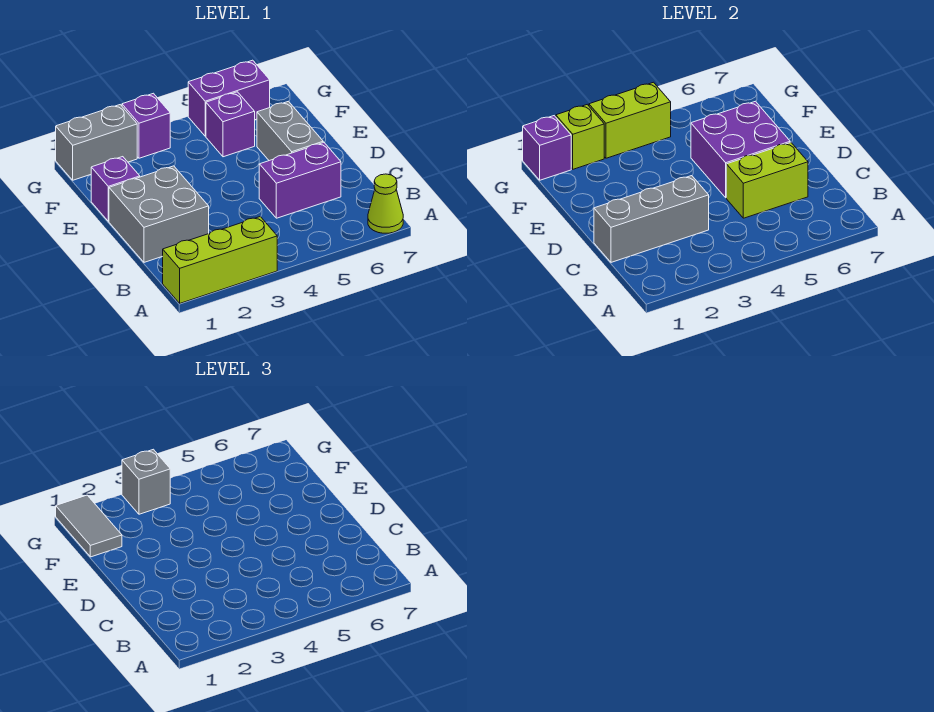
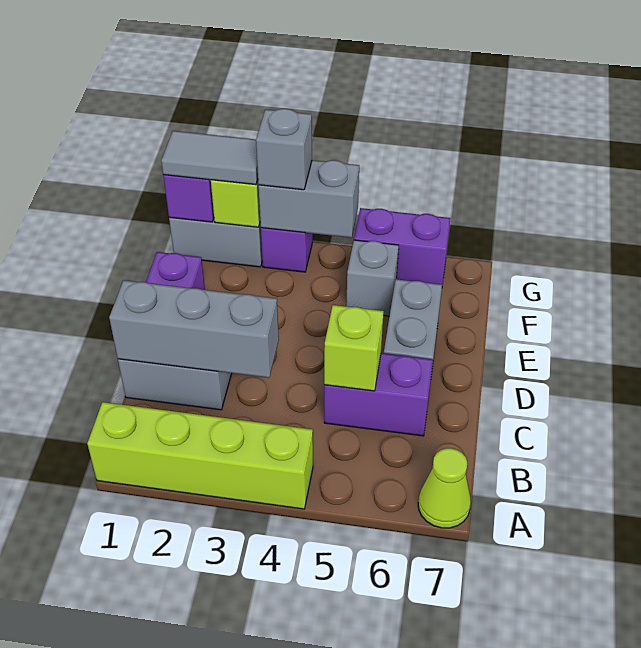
lime brick A1:A3 level 1 -> lime brick A1:A4 level 1
lime brick C5:C6 level 2 -> lime brick C5 level 2
purple brick D5:E6 level 2 -> none
grey tile F1:G1 level 3 -> grey tile G1:G2 level 3
purple brick F5 level 1 -> grey brick F5 level 1
lime brick G3:G4 level 2 -> grey brick G3:G4 level 2

